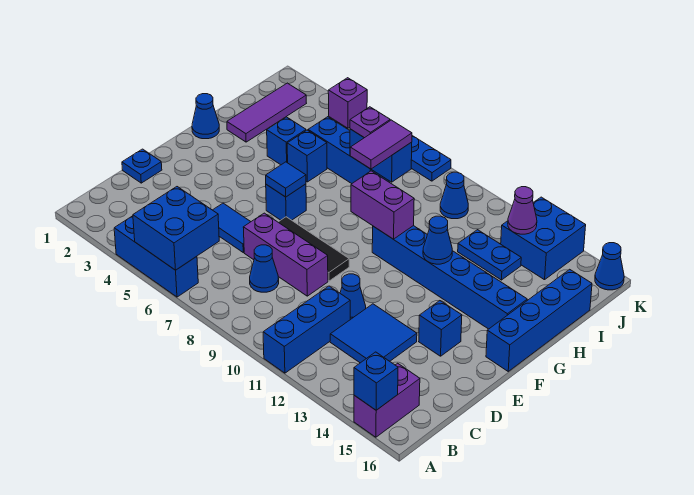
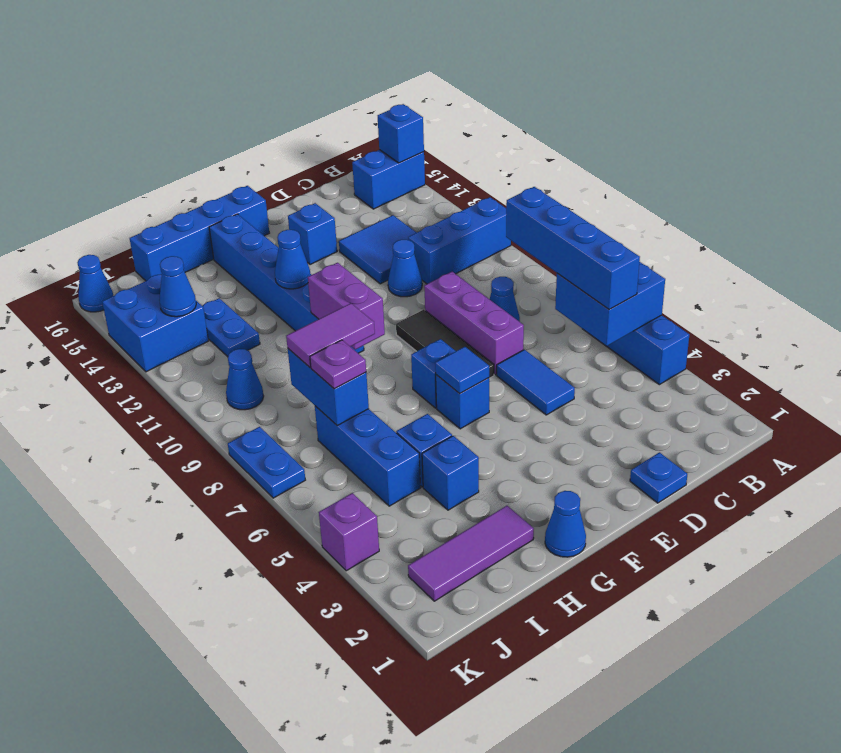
purple brick A15:B15 level 1 -> blue brick A15:B15 level 1
none -> blue brick B5:B8 level 3
none -> blue brick F7 level 1
purple cone J13 level 2 -> blue cone J13 level 2

